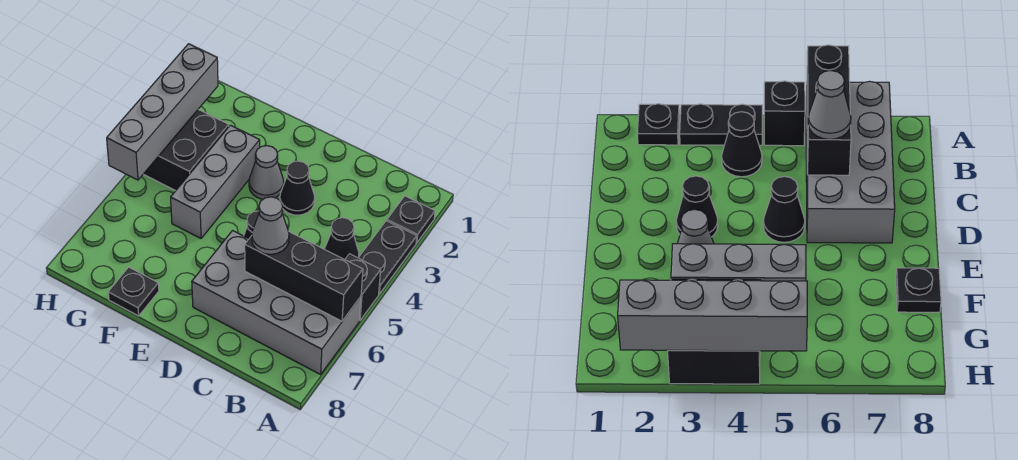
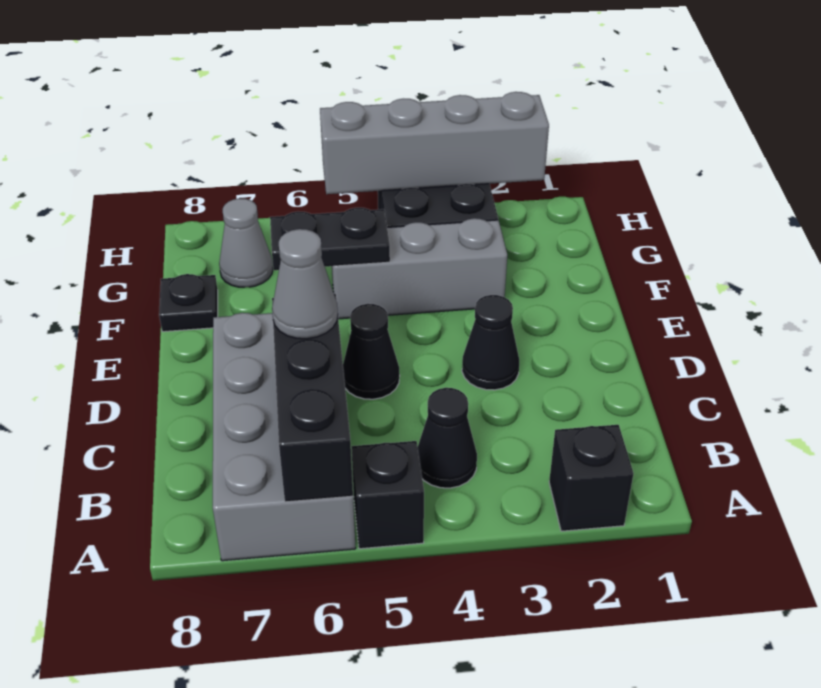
black plate A2 level 1 -> black brick A2 level 1
black plate A3:A4 level 1 -> black plate F5:F6 level 2
grey cone E3 level 1 -> grey cone G7 level 1

